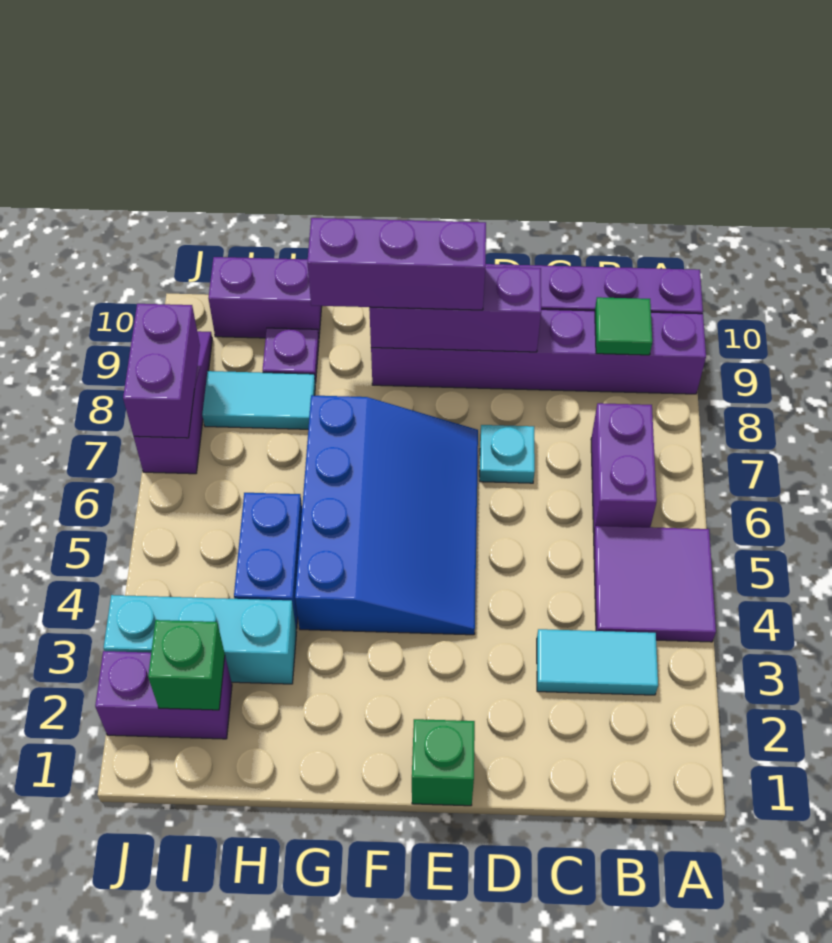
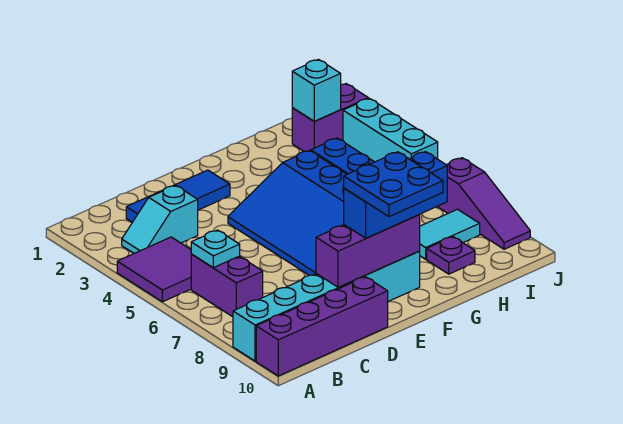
purple brick A9:F9 level 1 -> cyan brick A9:F9 level 1
cyan tile B3:C3 level 1 -> cyan slope B3:C3 level 1 top C
green tile B9 level 2 -> none
none -> blue tile C2:E2 level 1
cyan plate D7 level 1 -> cyan plate B6 level 2
green brick E1 level 1 -> none
purple brick E9:G9 level 3 -> blue brick E9:G9 level 3
none -> blue plate E9:F10 level 4
cyan brick H3:J3 level 1 -> cyan brick J3:J5 level 1
purple brick H10:I10 level 1 -> none
green brick I2 level 2 -> cyan brick I2 level 2
purple brick J7:J8 level 2 -> none

